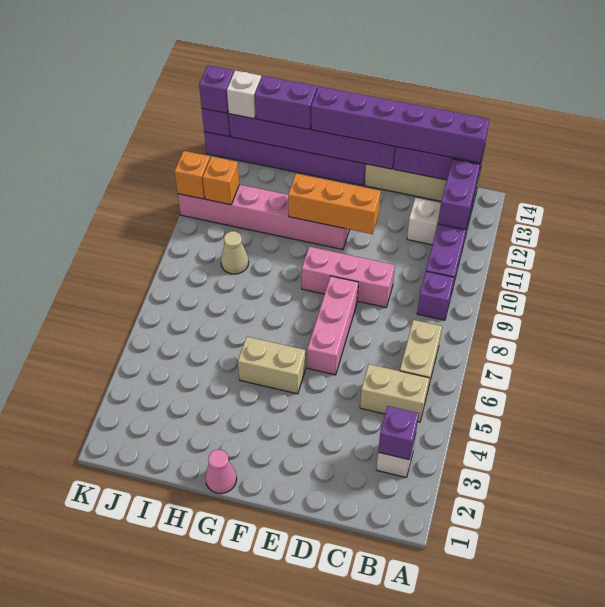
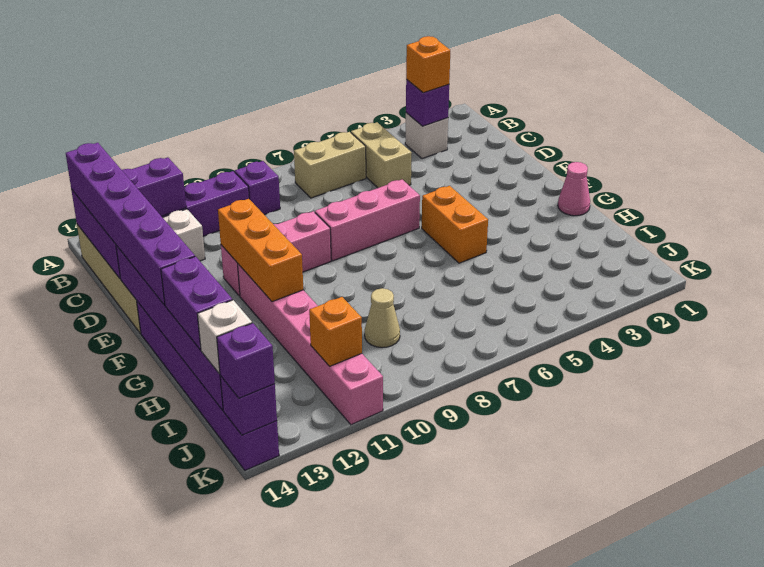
pink brick D9:F9 level 1 -> pink brick E9:E11 level 1
tan brick F5:G5 level 1 -> orange brick F5:G5 level 1
orange brick K11 level 2 -> orange brick B3 level 3

